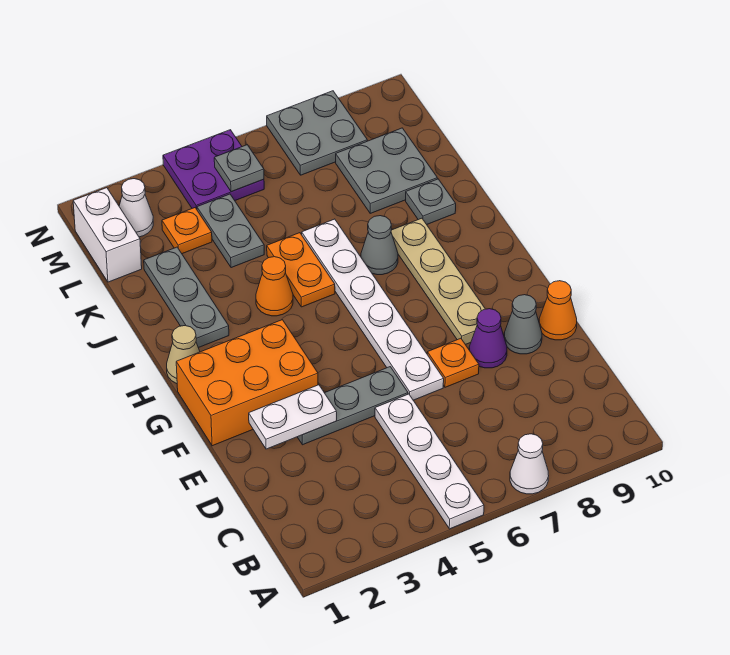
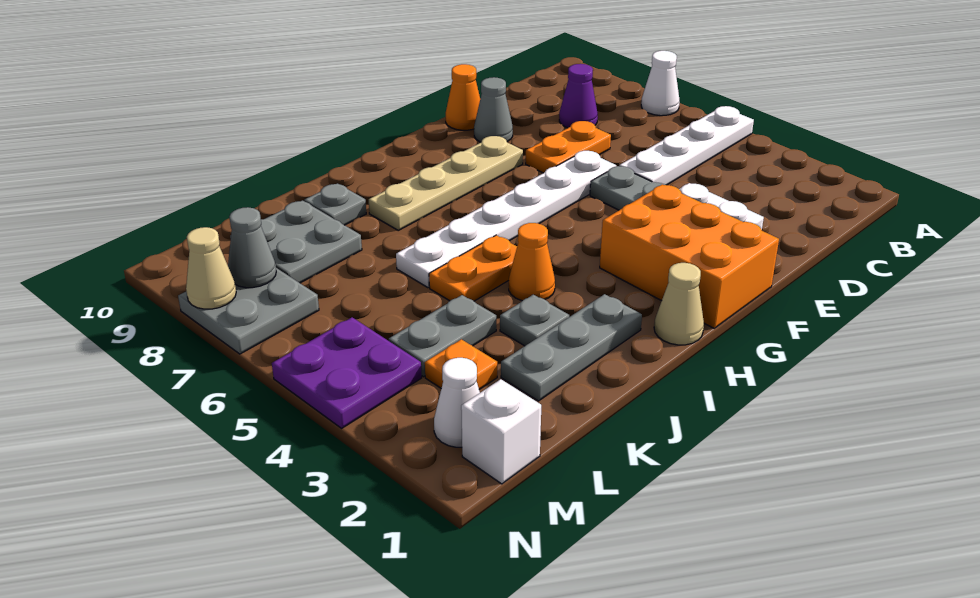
orange plate E7 level 1 -> orange plate D7:E7 level 1
purple cone E8 level 1 -> purple cone C8 level 1
grey cone I7 level 1 -> grey cone M8 level 2
white brick L1:M1 level 1 -> white brick M1 level 1
grey plate M5 level 2 -> grey plate J3 level 1
none -> tan cone N8 level 2

